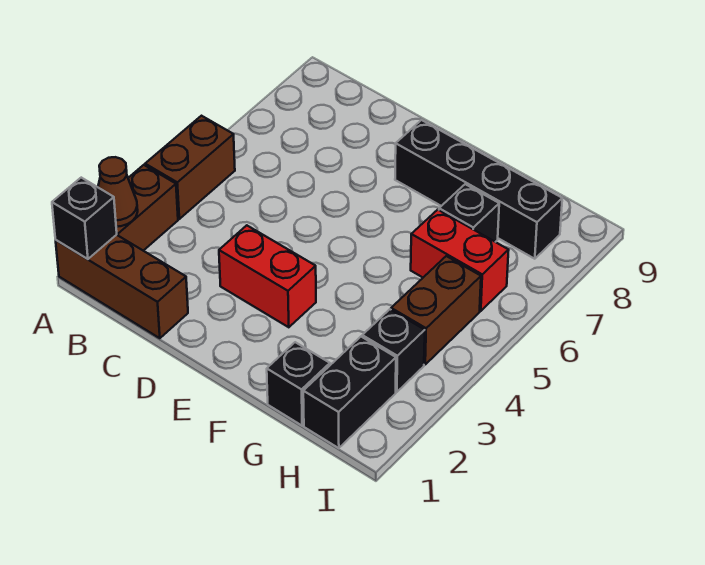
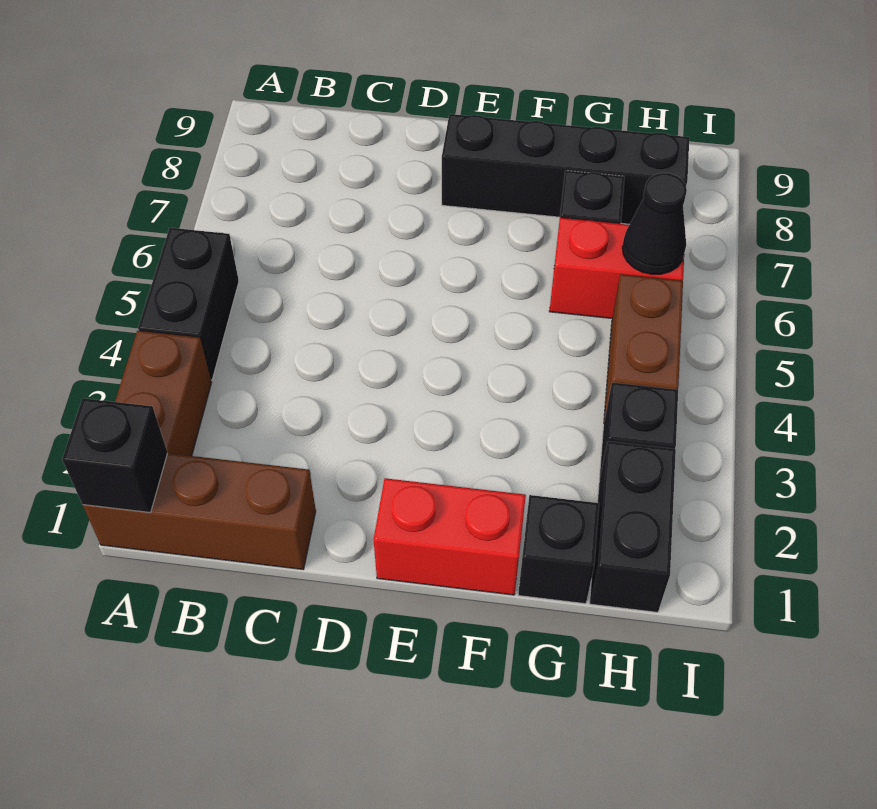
brown cone A2 level 2 -> none
brown brick A4:A5 level 1 -> black brick A4:A5 level 1
red brick D3:E3 level 1 -> red brick E1:F1 level 1
none -> black cone H6 level 2

